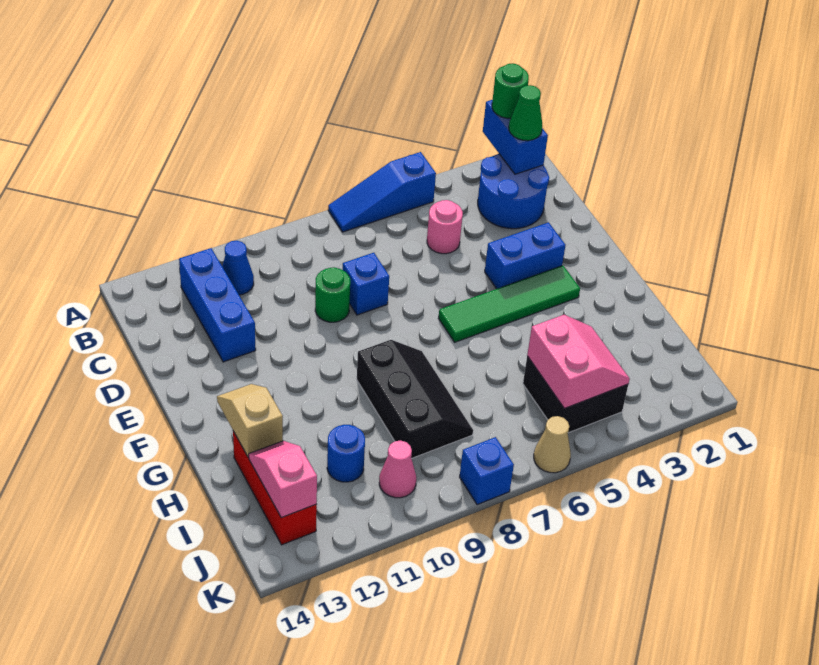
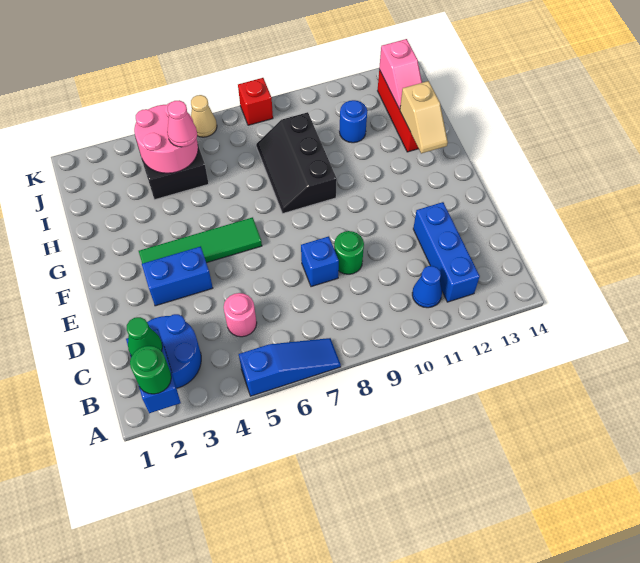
pink slope I4:J5 level 2 top 5 -> pink round brick I4:J5 level 2
pink cone J10 level 1 -> pink cone I5 level 3
blue brick K8 level 1 -> red brick K8 level 1

